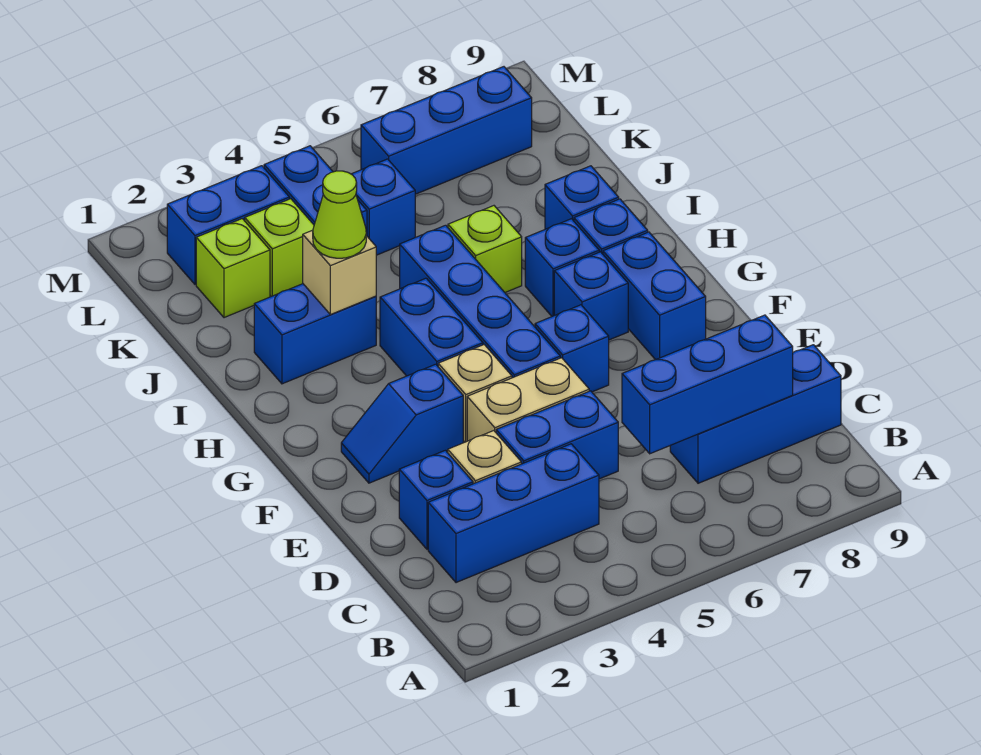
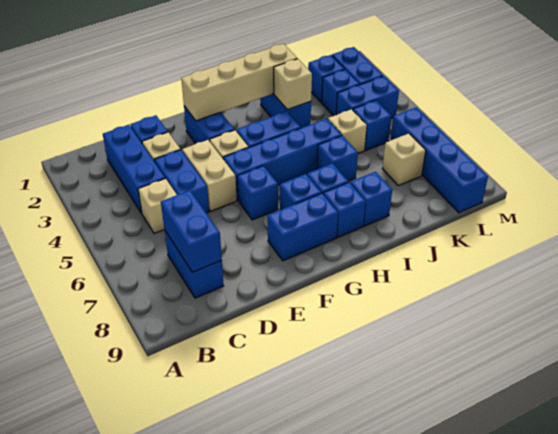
none -> tan brick C5 level 1
blue brick C6:C8 level 2 -> blue brick C7:C8 level 2
blue brick C7:C9 level 1 -> blue brick C7:C8 level 1
blue slope F2:F3 level 1 top 3 -> blue brick F2:F3 level 1
none -> tan brick F2:I2 level 2
lime cone I3 level 3 -> none
lime brick I6 level 1 -> blue brick I6 level 1
none -> tan brick J5 level 1
lime brick K2 level 1 -> blue brick K2 level 1
lime brick K3 level 1 -> blue brick K3 level 1
none -> tan brick K7 level 1
blue brick L6:L8 level 1 -> blue brick L6:L9 level 1

